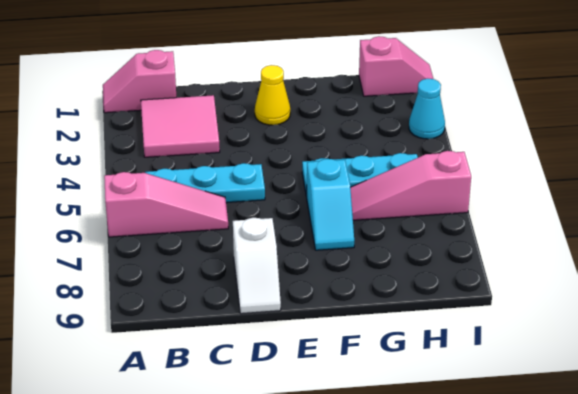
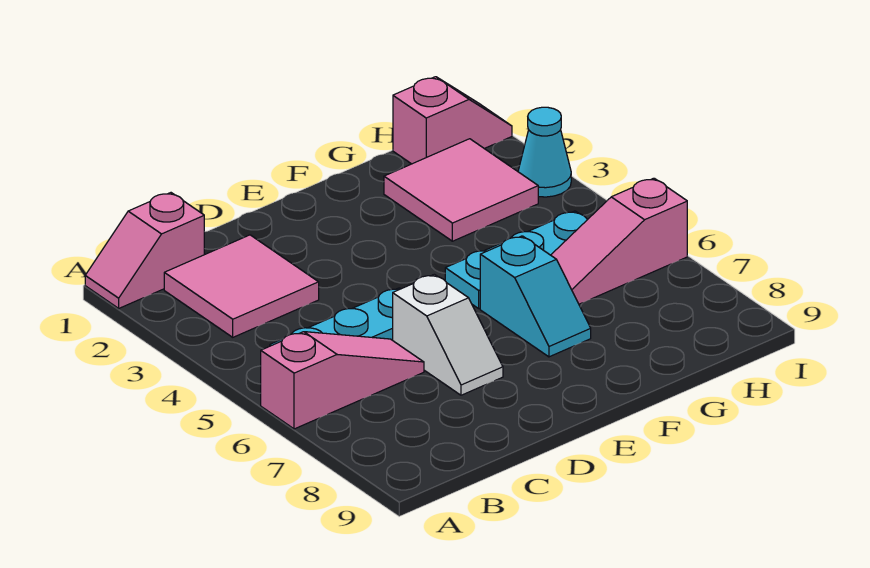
white slope D8:D9 level 1 top 8 -> white slope D6:D7 level 1 top 6
yellow cone E2 level 1 -> none
none -> pink tile G2:H3 level 1

